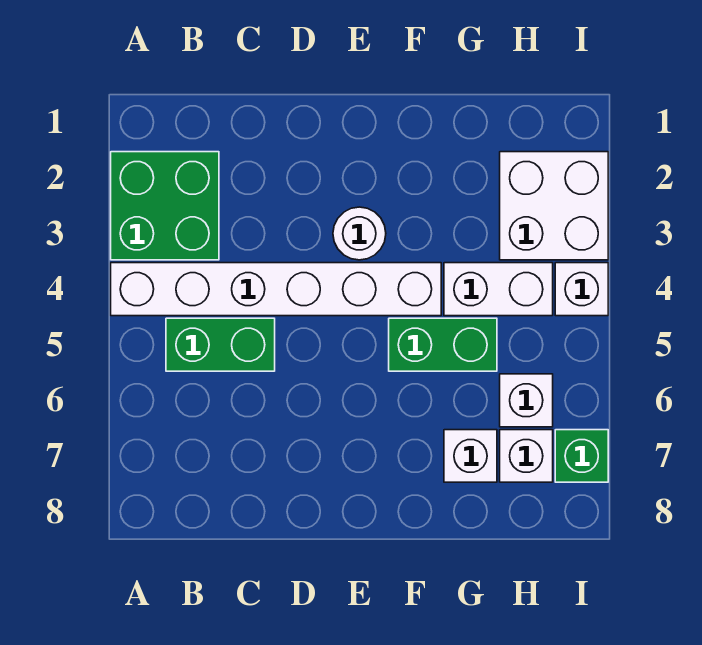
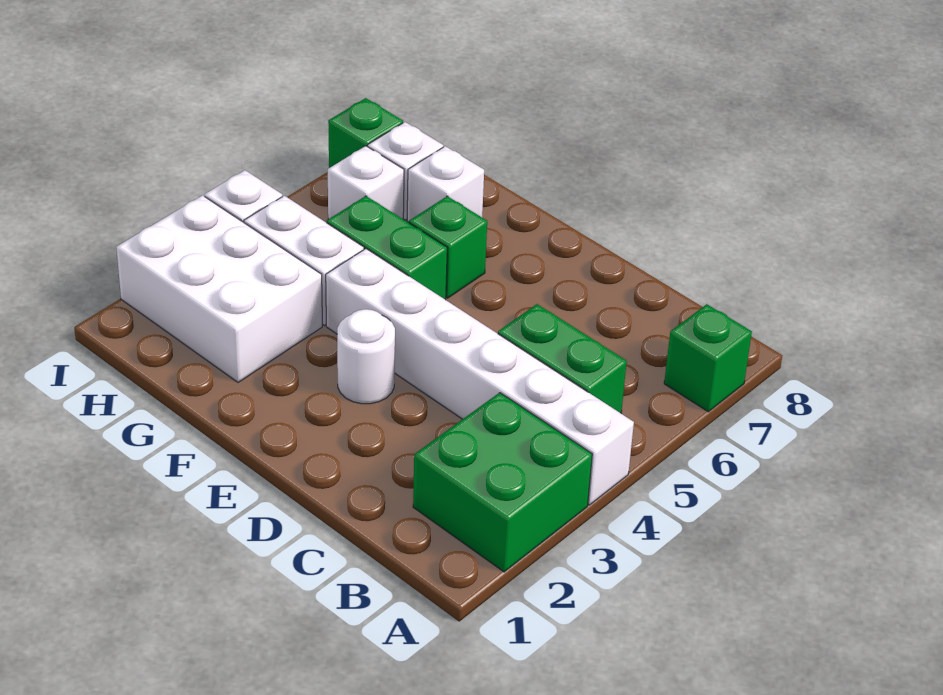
none -> green brick A7 level 1
none -> green brick F6 level 1
white brick H2:I3 level 1 -> white brick G2:I3 level 1

